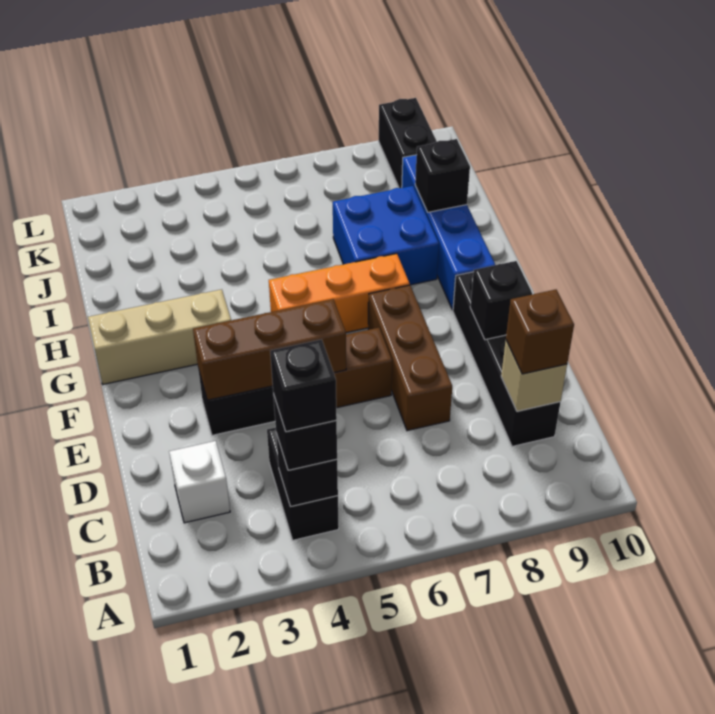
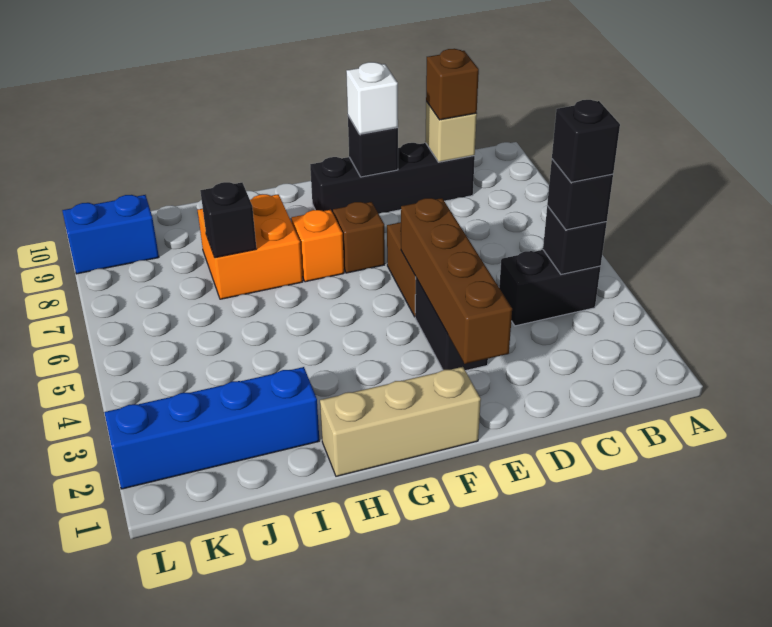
white brick C2 level 1 -> white brick E9 level 3
brown brick D7:F7 level 1 -> brown brick F7 level 1
brown brick E3:E5 level 2 -> brown brick E2:E5 level 2
tan brick G1:G3 level 1 -> tan brick F1:H1 level 1
orange brick G5:G7 level 1 -> orange brick G7 level 1
blue brick G9:J9 level 1 -> blue brick I2:L2 level 1
blue brick H7:I8 level 1 -> orange brick H7:I8 level 1
black brick I9 level 2 -> black brick I7 level 2
black brick K9:L9 level 1 -> blue brick K9:L9 level 1

